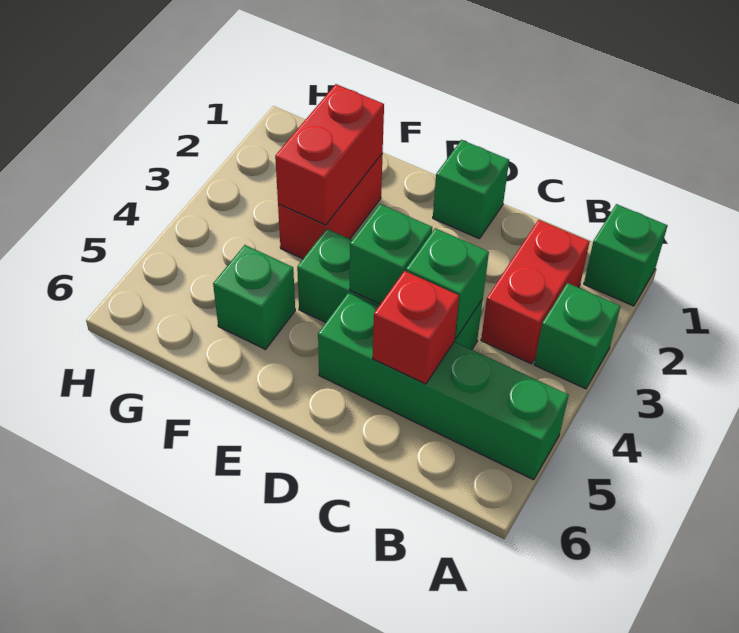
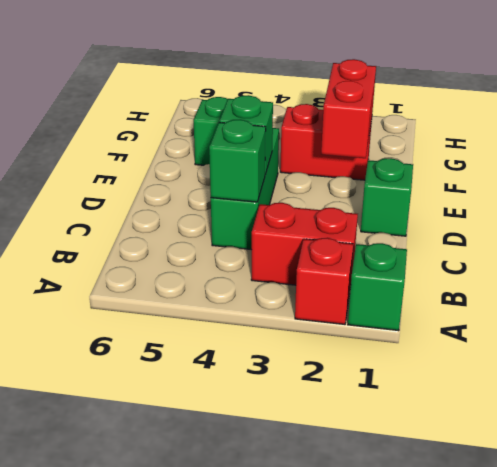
green brick A3 level 1 -> none
green brick A5:D5 level 1 -> none
red brick C5 level 2 -> red brick A2 level 1
red brick F2:F3 level 2 -> red brick E2:F2 level 2

